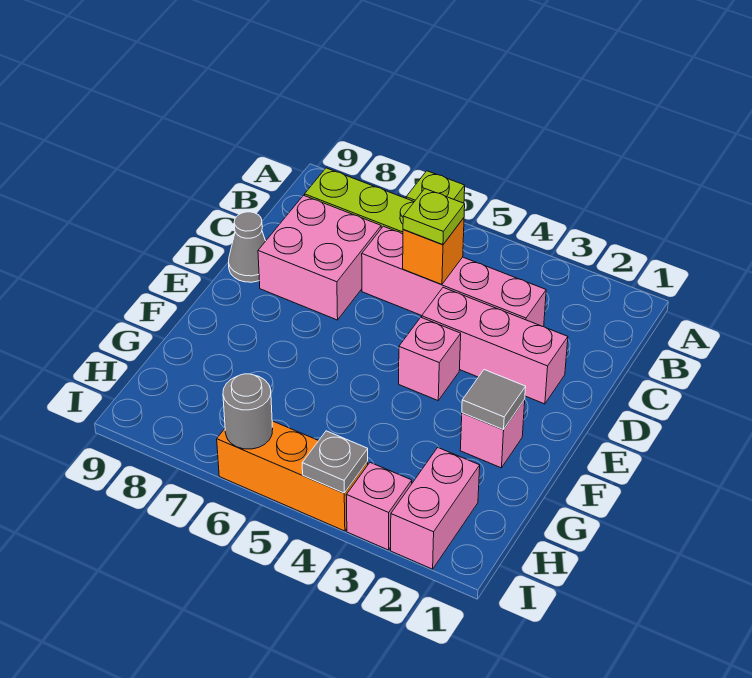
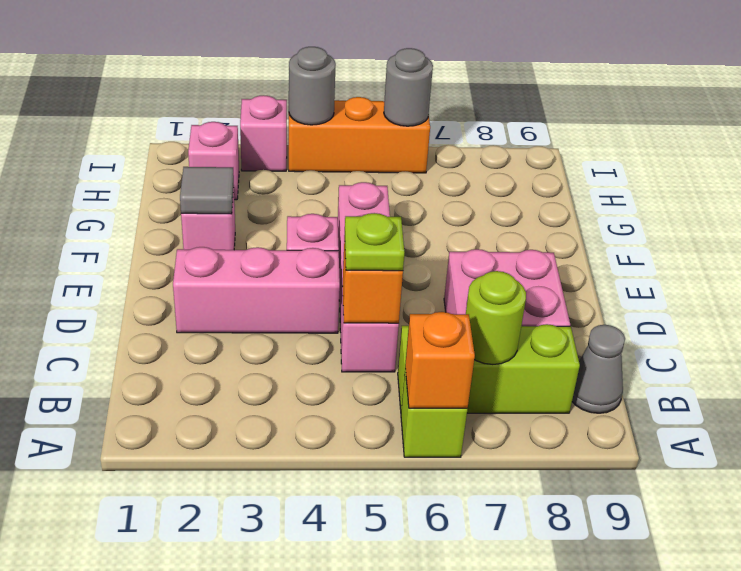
none -> orange brick A6 level 2
none -> lime round brick B7 level 2
pink brick C3:C6 level 1 -> pink brick C5:F5 level 1
grey cone D9 level 1 -> grey cone B9 level 1
pink brick H2:I2 level 1 -> pink brick H2 level 1
grey plate I4 level 2 -> grey round brick I4 level 2

